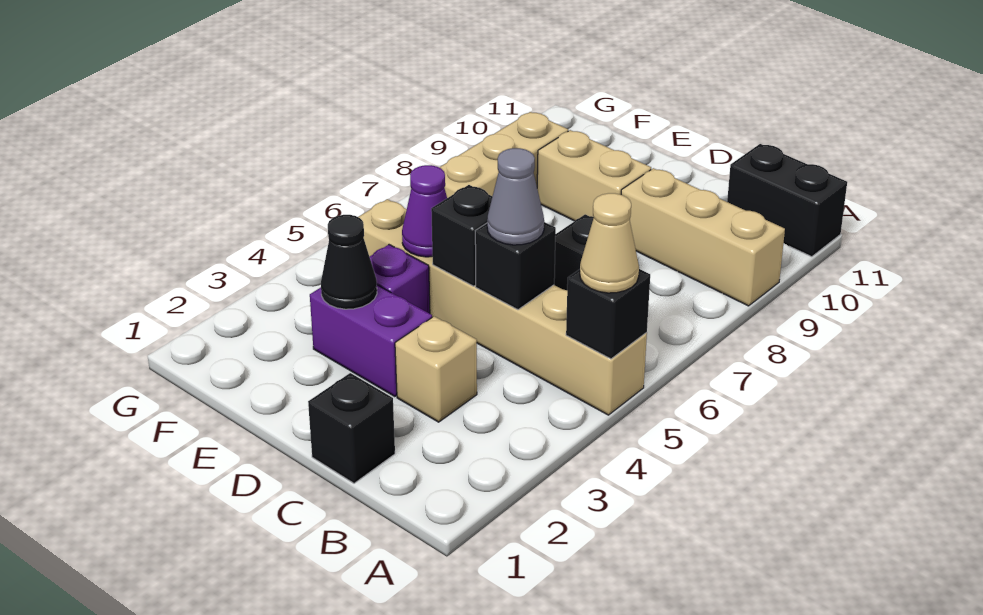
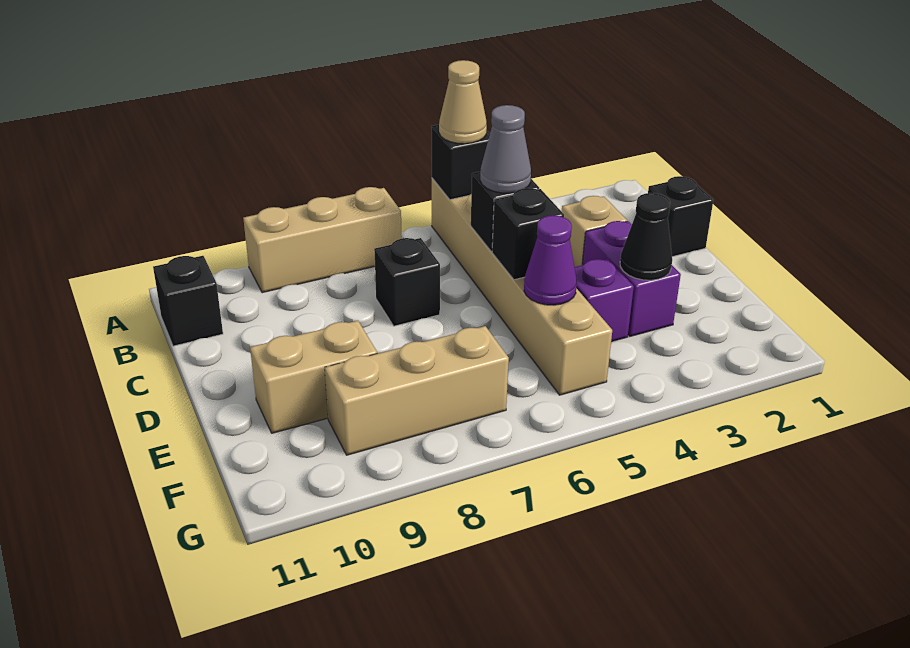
tan brick A9:C9 level 1 -> tan brick A7:A9 level 1
black brick A11:B11 level 1 -> black brick B11 level 1
tan brick D9:E9 level 1 -> tan brick E9:E10 level 1

